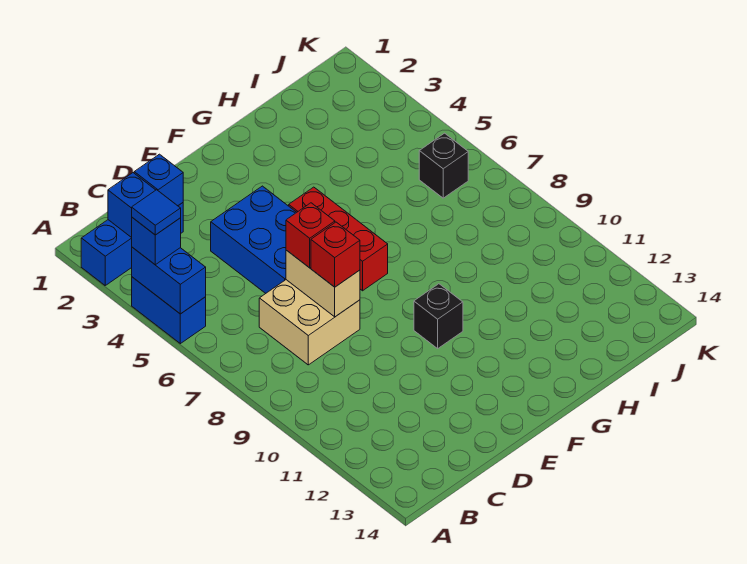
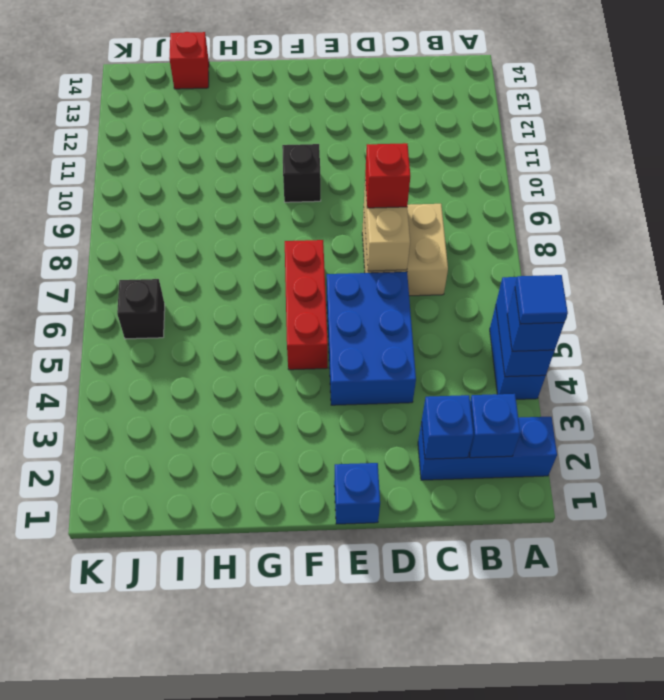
red brick D7 level 3 -> red brick I14 level 1
none -> blue brick E1 level 1

